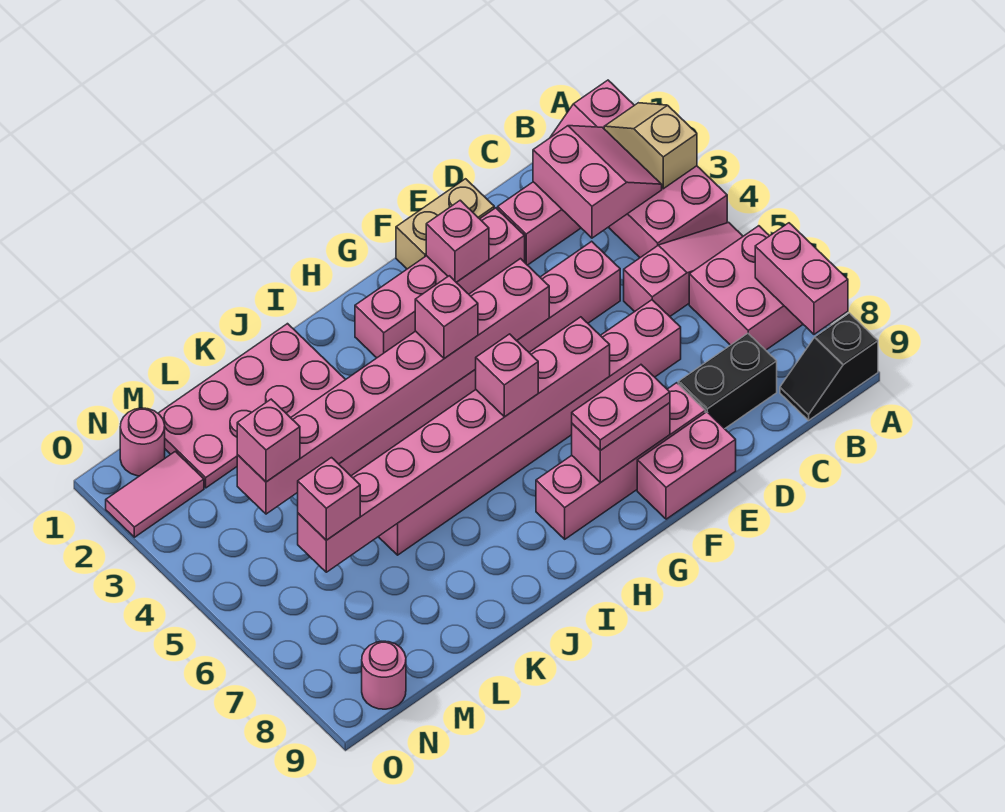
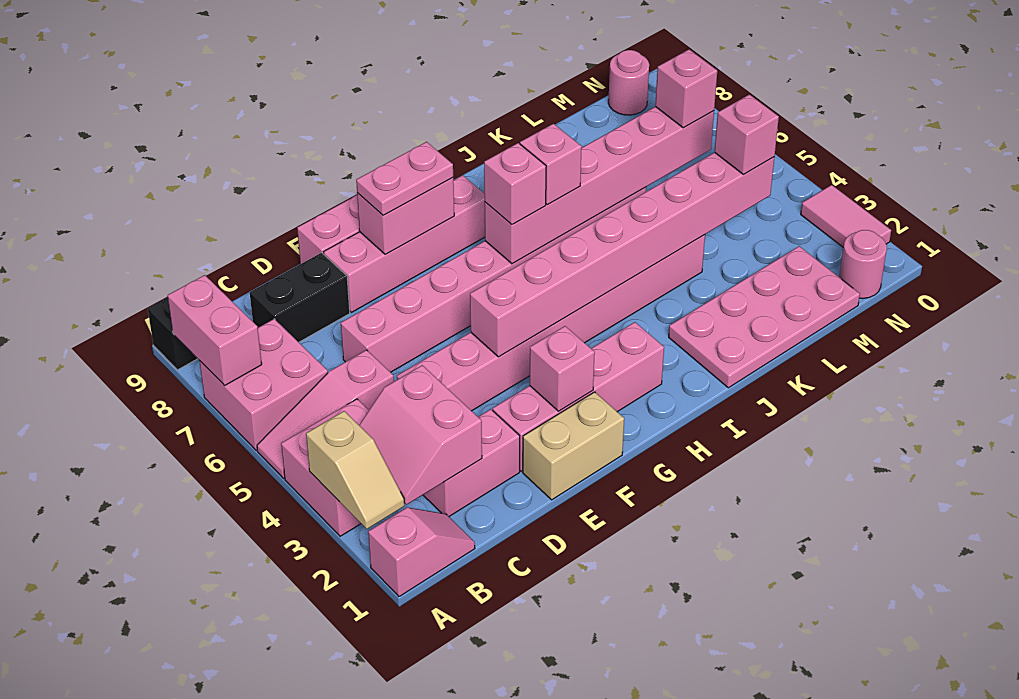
pink brick F6:M6 level 2 -> pink brick H6:M6 level 2
pink brick H4 level 3 -> pink brick I6 level 3
pink tile N2:O2 level 1 -> pink tile O2:O3 level 1

